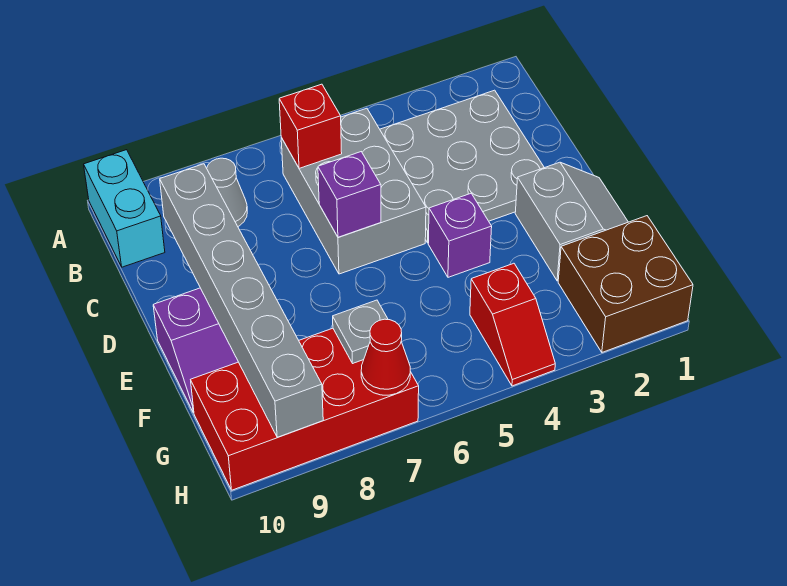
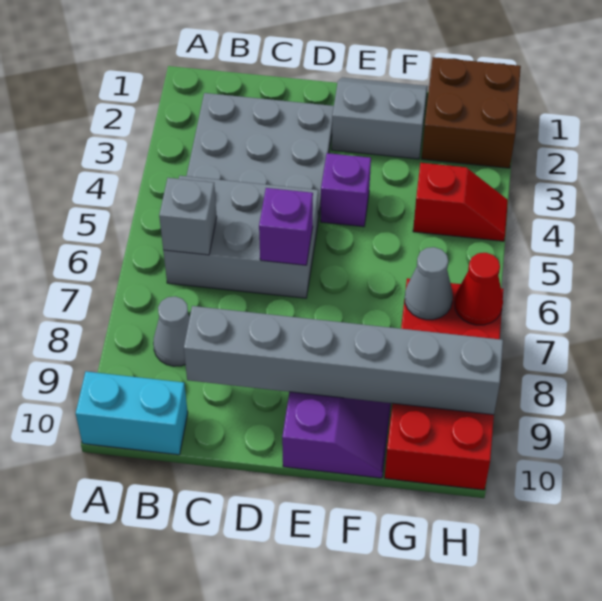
red brick B6 level 2 -> grey brick B6 level 2
grey plate G7 level 2 -> grey cone G7 level 2

